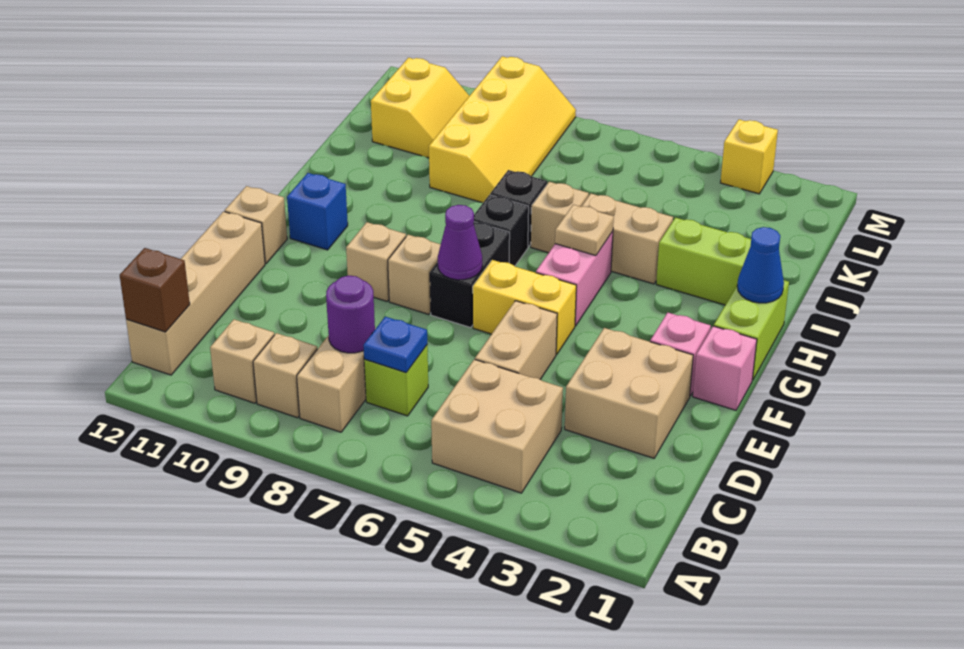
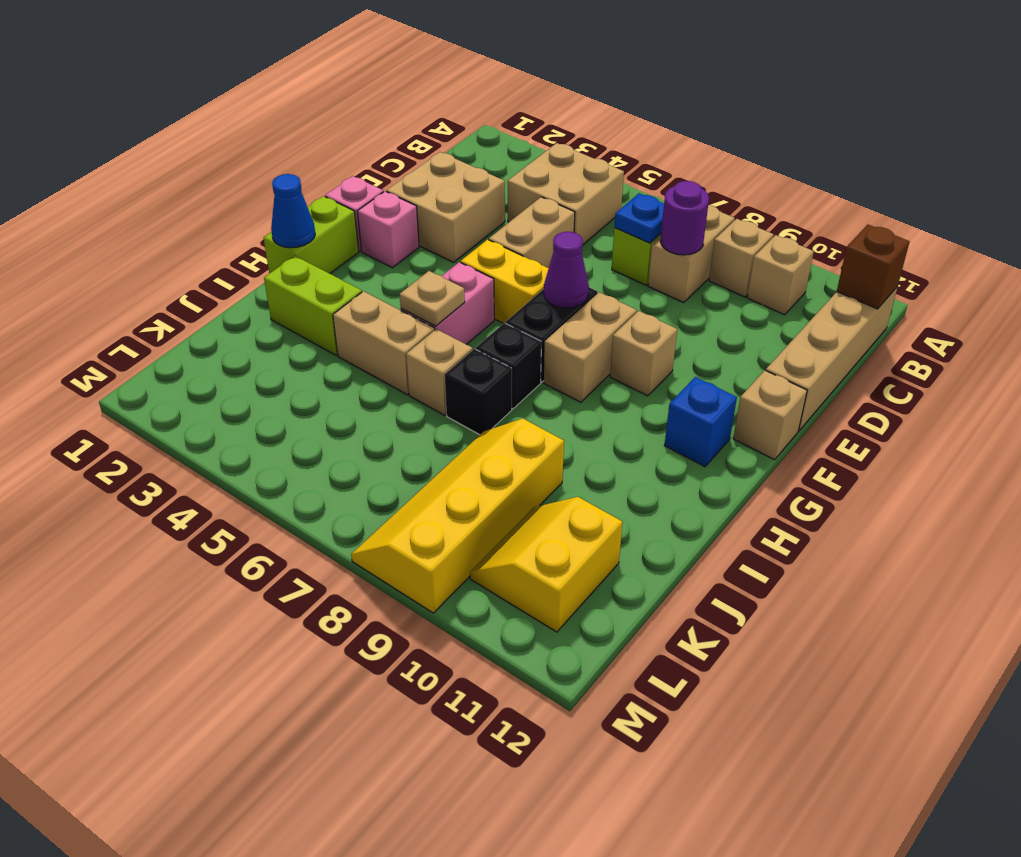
tan brick F8 level 1 -> tan brick F8:G8 level 1
yellow brick M3 level 1 -> none

